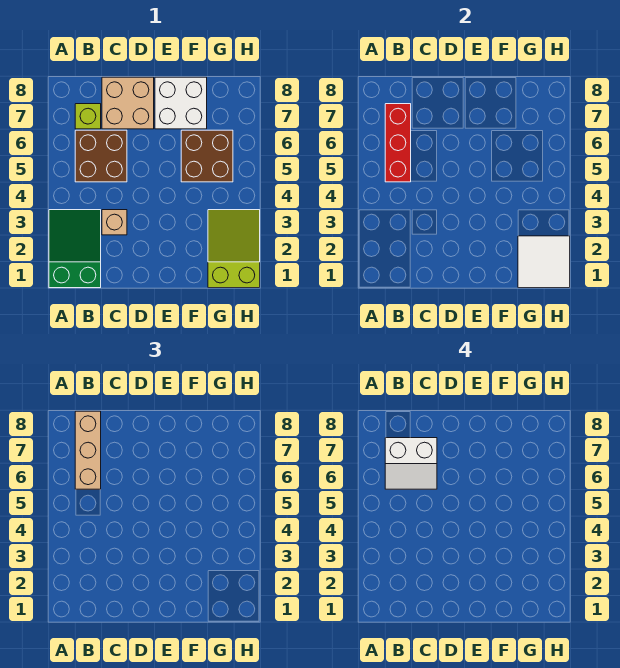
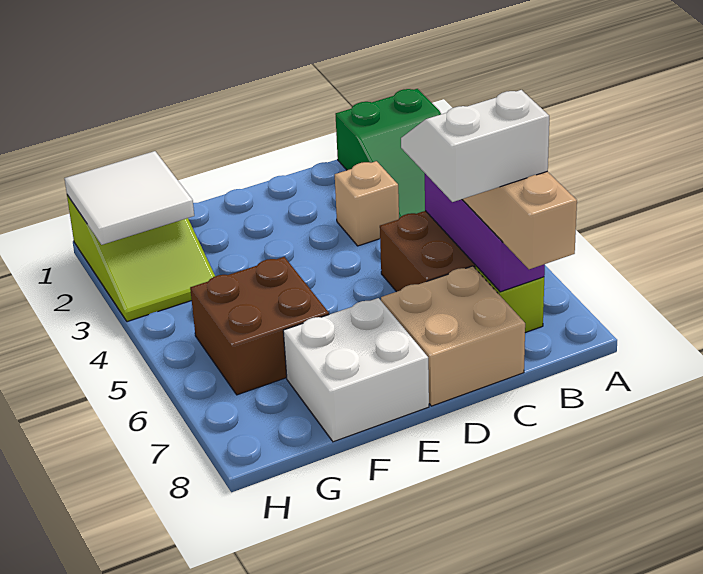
red brick B5:B7 level 2 -> purple brick B5:B7 level 2

